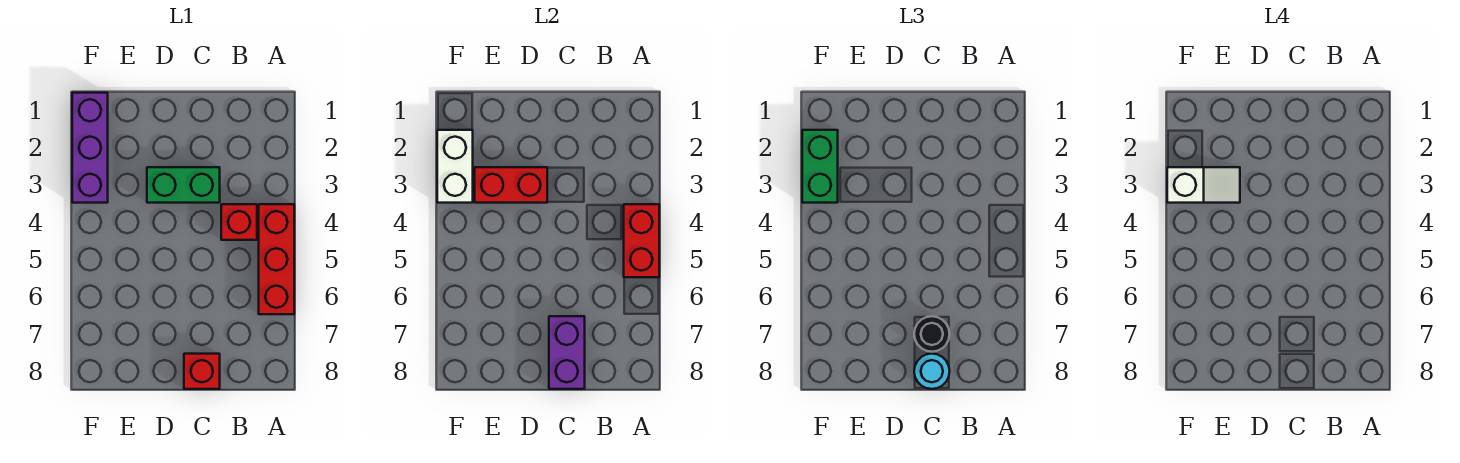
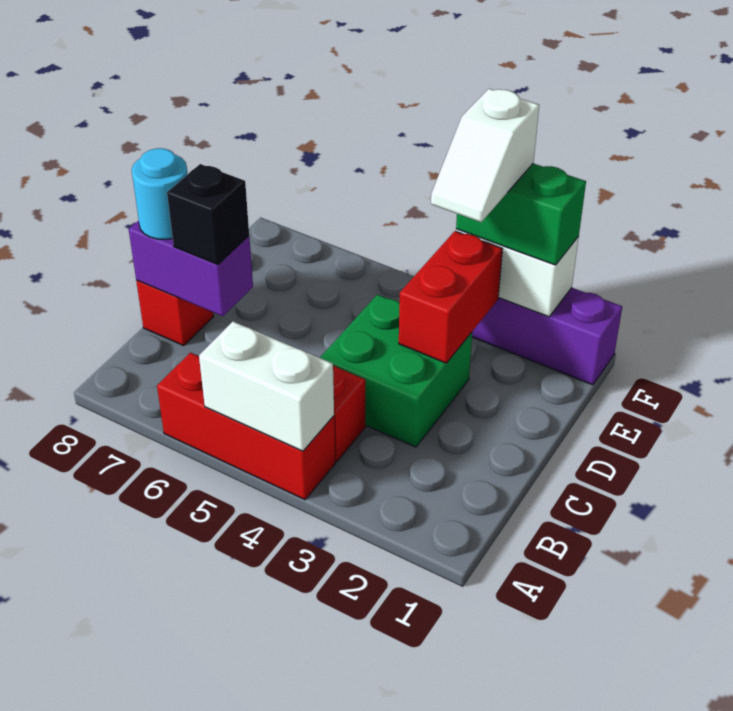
red brick A4:A5 level 2 -> white brick A4:A5 level 2
green brick C3:D3 level 1 -> green brick C3:D4 level 1
black round brick C7 level 3 -> black brick C7 level 3

